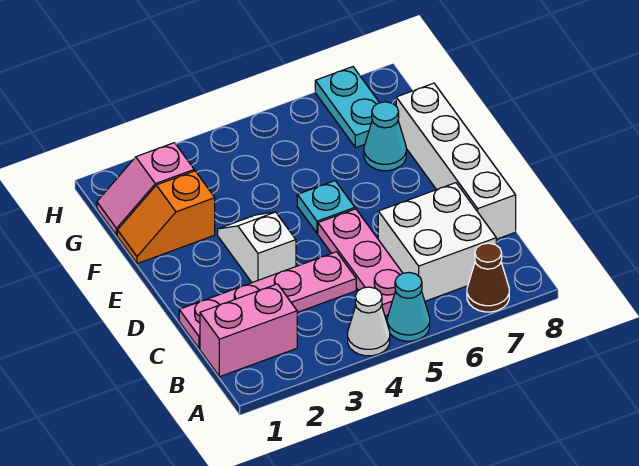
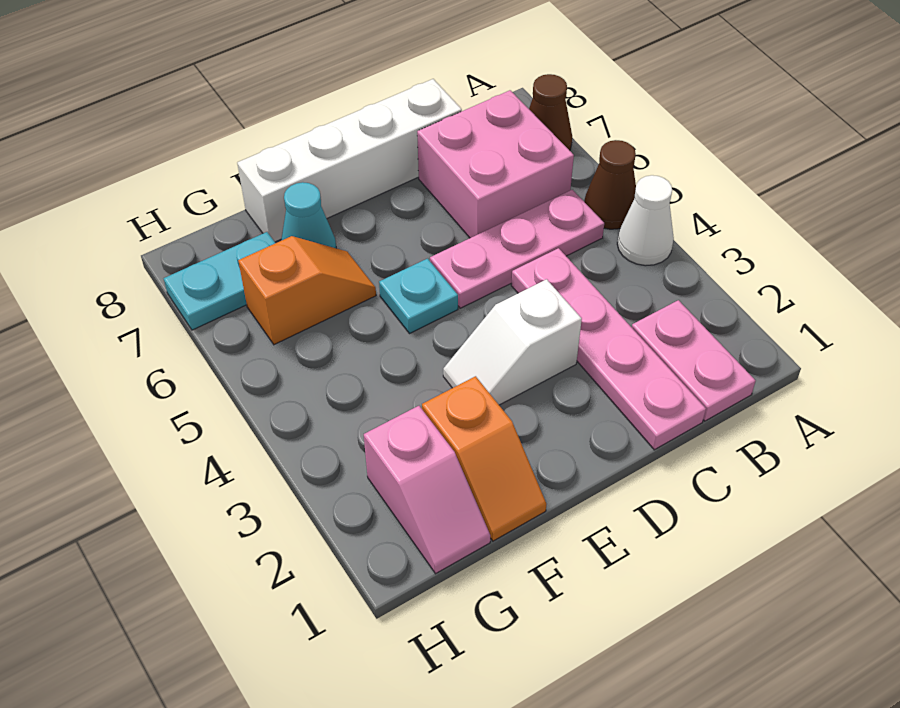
cyan cone A5 level 1 -> brown cone A5 level 1
pink brick B1:B2 level 1 -> pink plate B1:B2 level 1
white brick B6:C7 level 1 -> pink brick B6:C7 level 1
none -> orange slope F6:G6 level 1 top G

